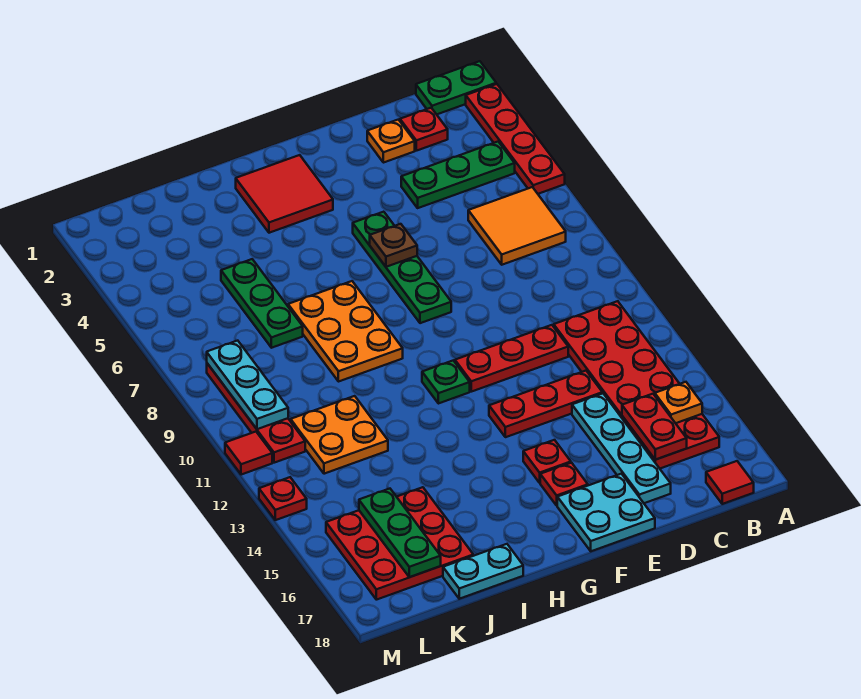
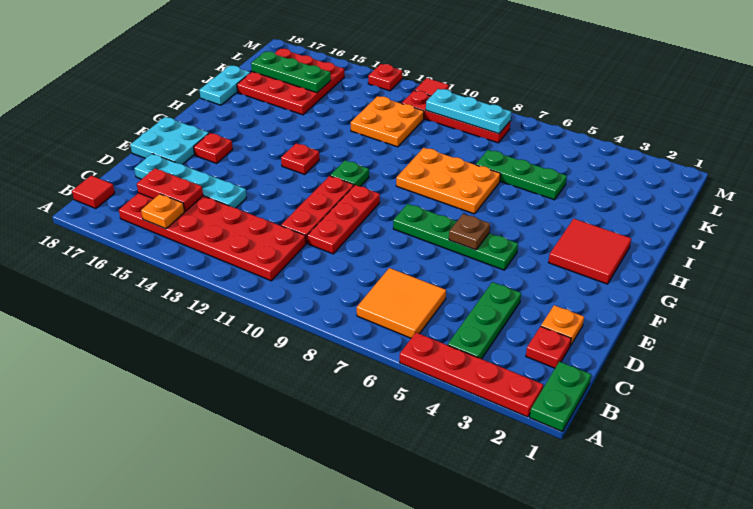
red plate D13:F13 level 1 -> red plate D10:F10 level 1
red plate F15 level 1 -> red plate G13 level 1

